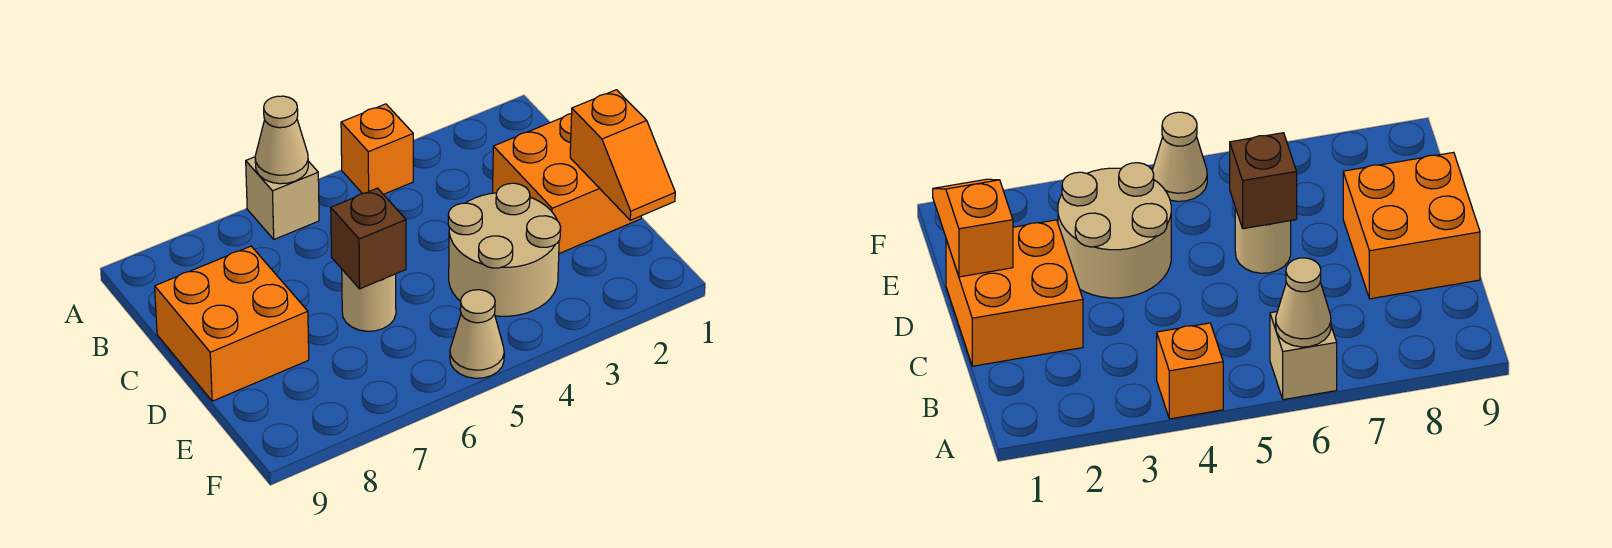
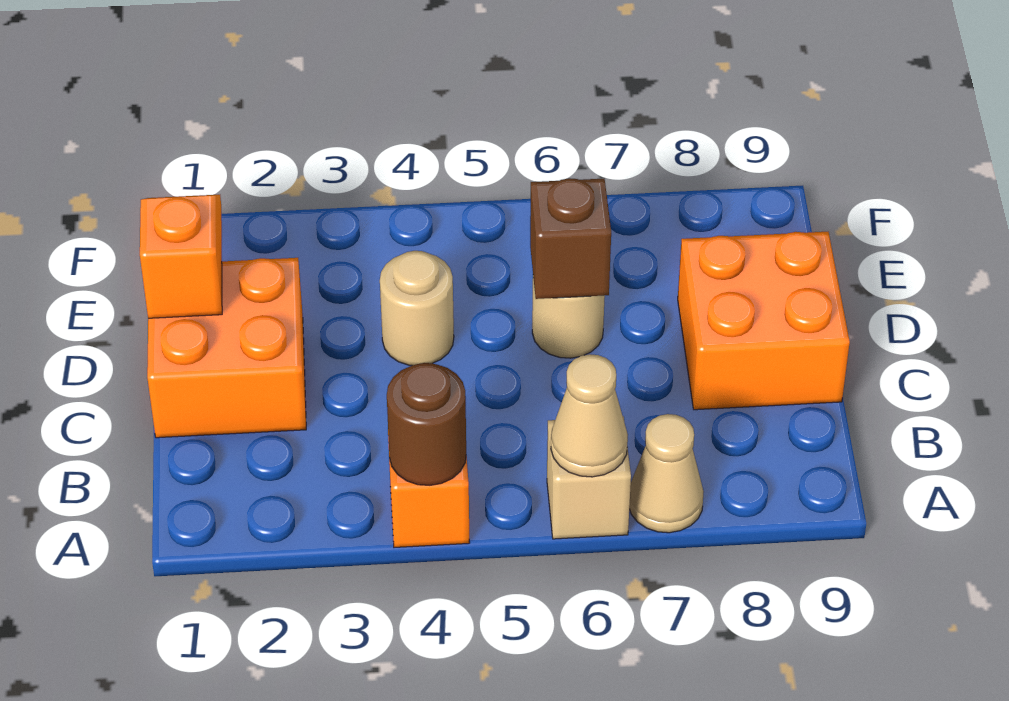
none -> brown round brick A4 level 2
tan round brick D3:E4 level 1 -> tan round brick D4 level 1
tan cone F5 level 1 -> tan cone A7 level 1

